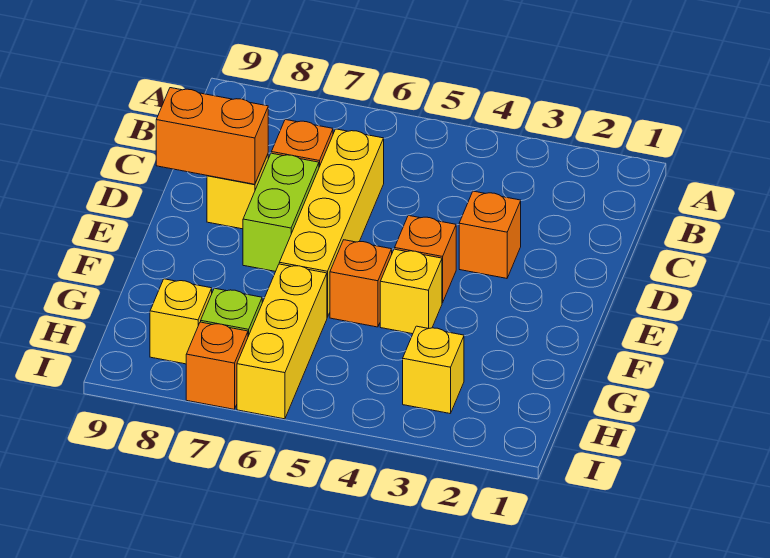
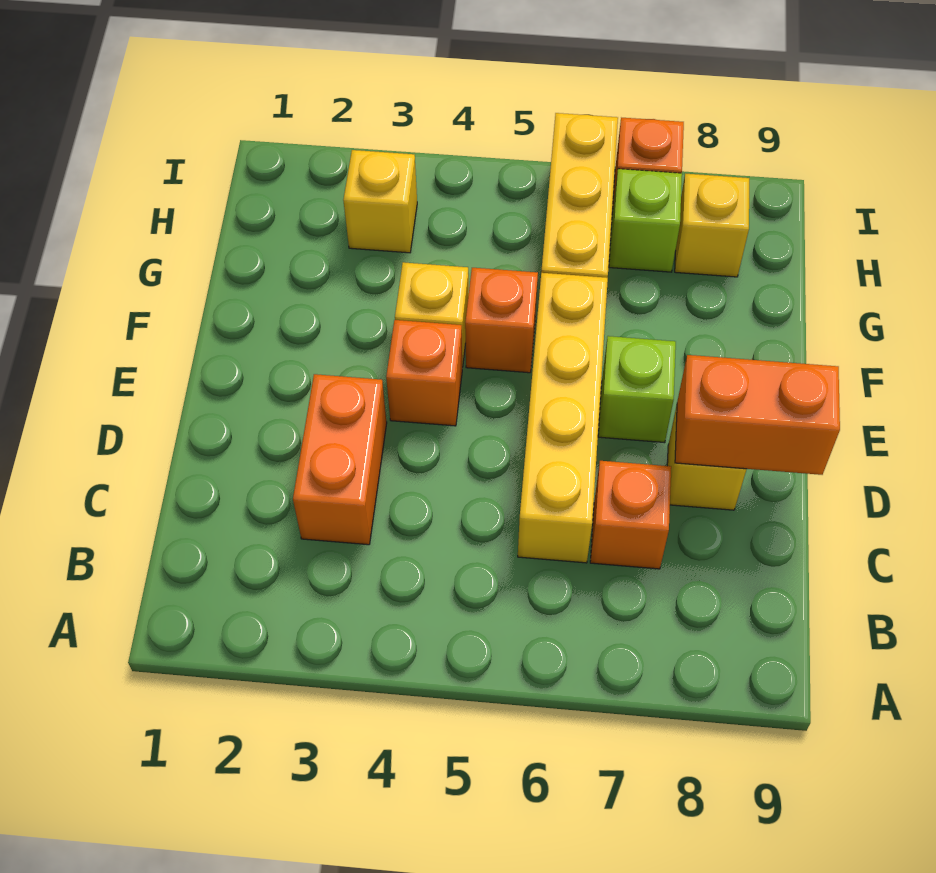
orange brick D3 level 1 -> orange brick C3:D3 level 1
lime brick D7:E7 level 1 -> lime brick E7 level 1

